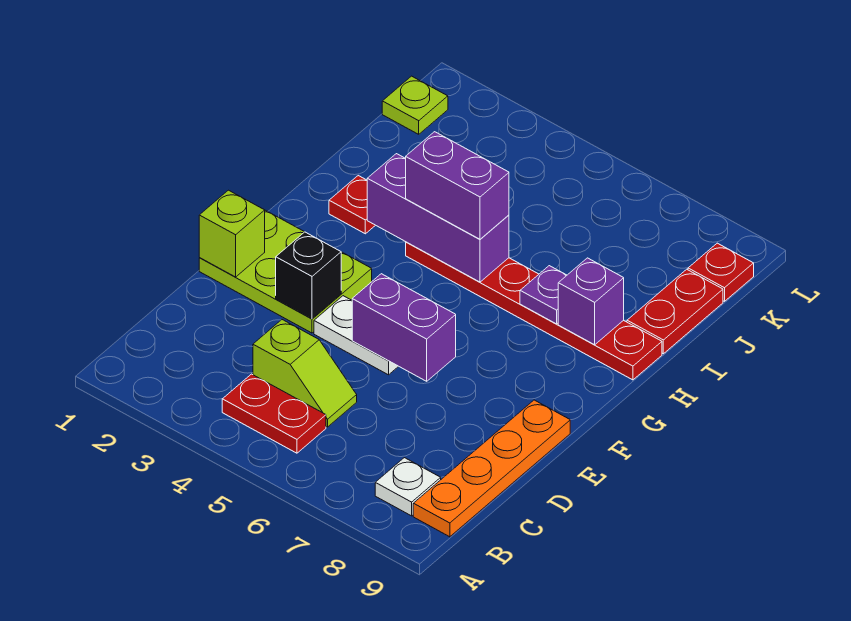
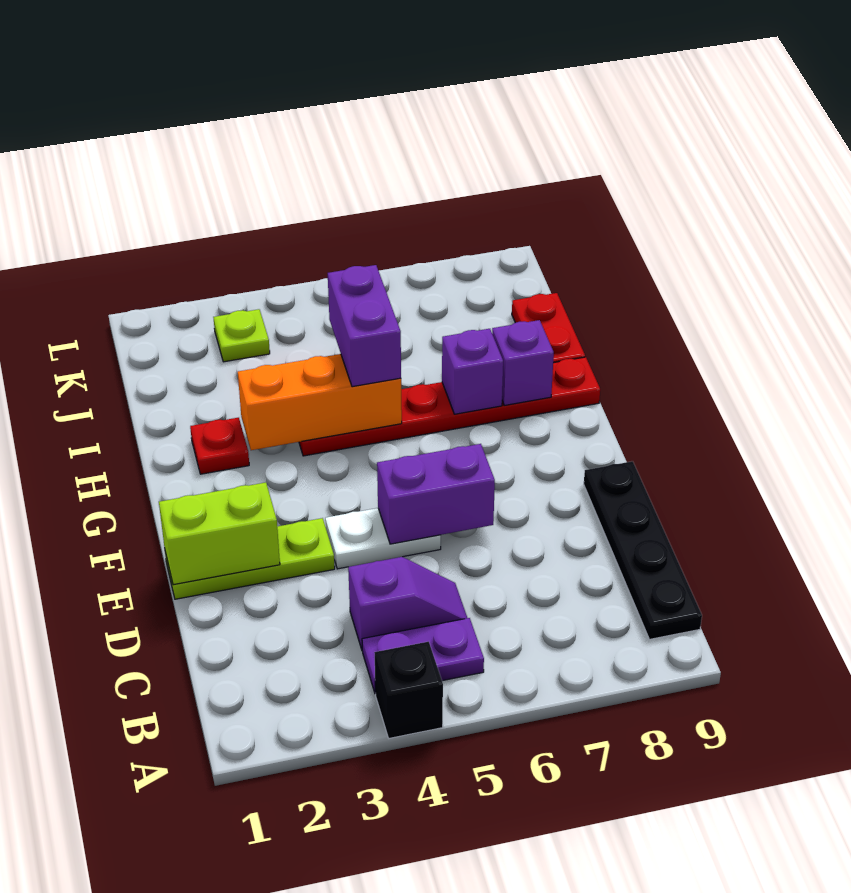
red plate B4:B5 level 1 -> purple plate B4:B5 level 1
white plate B8 level 1 -> none
orange plate B9:E9 level 1 -> black plate B9:E9 level 1
lime slope C4:C5 level 1 top 4 -> purple slope C4:C5 level 1 top 4
lime plate E1:F3 level 1 -> lime plate E1:E3 level 1
lime brick E1 level 2 -> lime brick E1:E2 level 2
black brick E3 level 2 -> black brick A4 level 1
purple brick H3:H5 level 2 -> orange brick H3:H5 level 2
purple brick H4:H5 level 3 -> purple brick H5:I5 level 3
purple plate H7 level 2 -> purple brick H7 level 2
lime plate K1 level 1 -> lime plate K3 level 1
red plate K9 level 1 -> none

